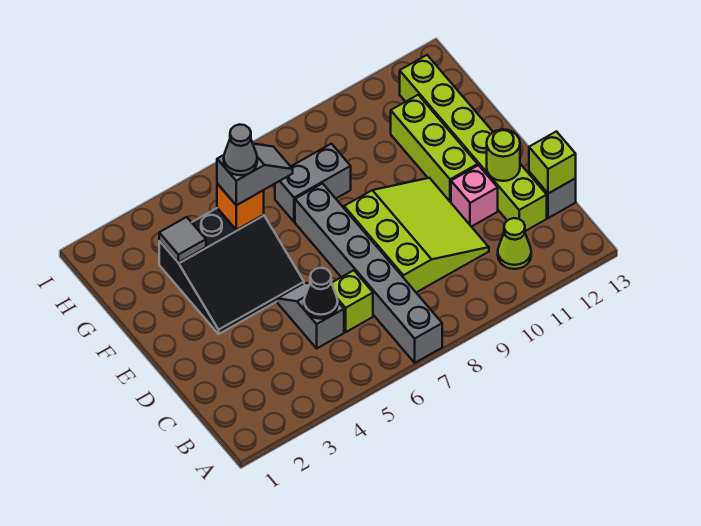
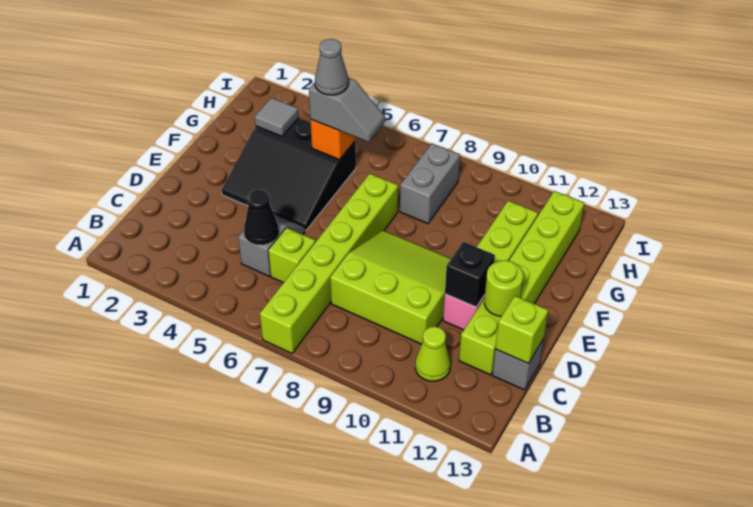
grey brick A7:F7 level 1 -> lime brick A7:F7 level 1
lime slope C8:E10 level 1 top 8 -> lime slope C8:E10 level 1 top C
none -> black brick D11 level 2
grey brick G7:G8 level 1 -> grey brick G8:H8 level 1

